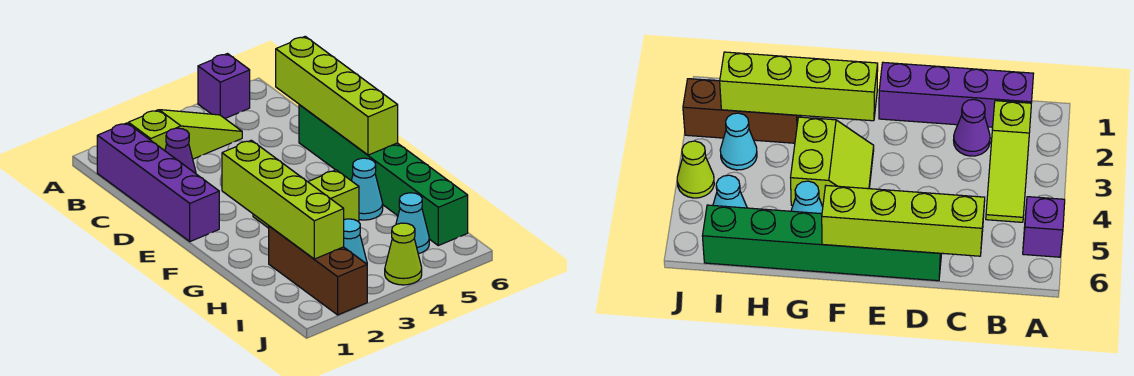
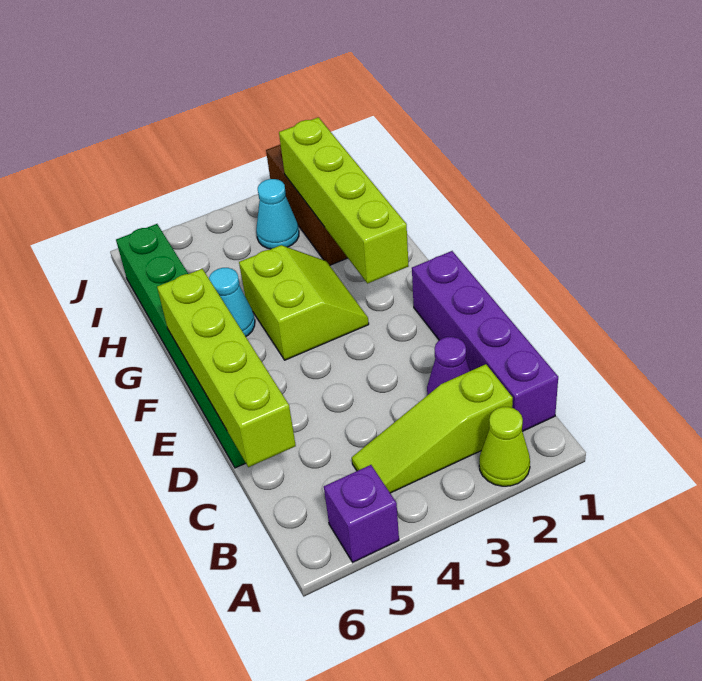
lime slope F3:G4 level 1 top G -> lime slope F3:G4 level 1 top 4
cyan cone I5 level 1 -> none
lime cone J4 level 1 -> lime cone A2 level 1

